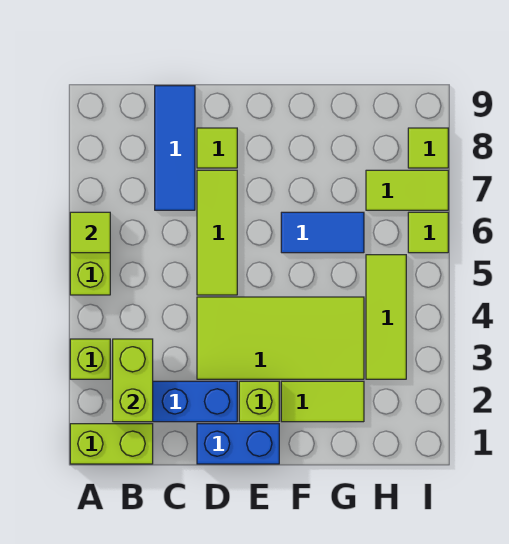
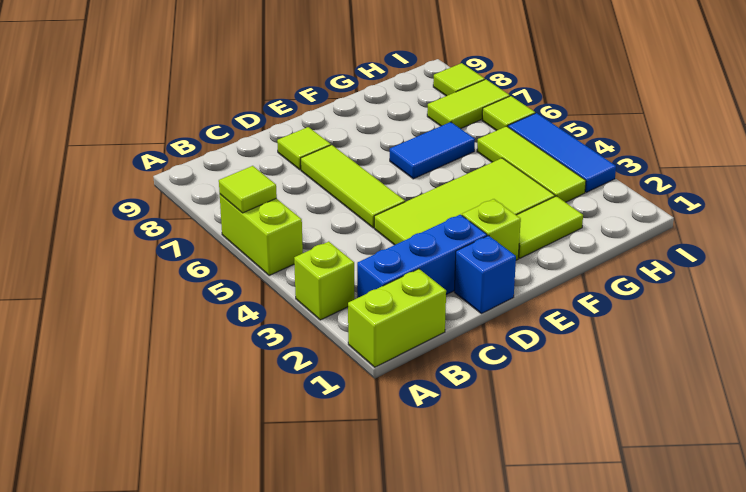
lime brick B2:B3 level 2 -> none
blue tile C7:C9 level 1 -> blue tile I3:I5 level 1
blue brick D1:E1 level 1 -> blue brick D1 level 1

